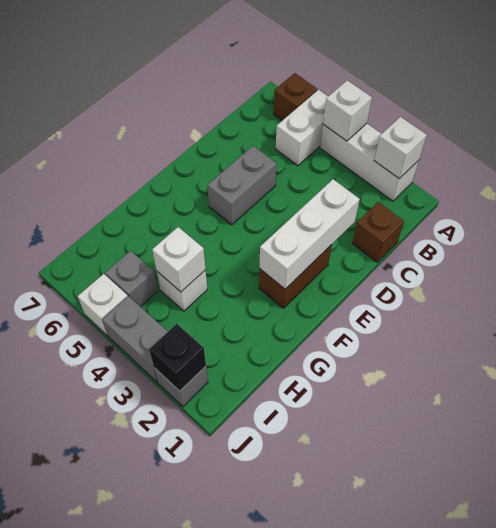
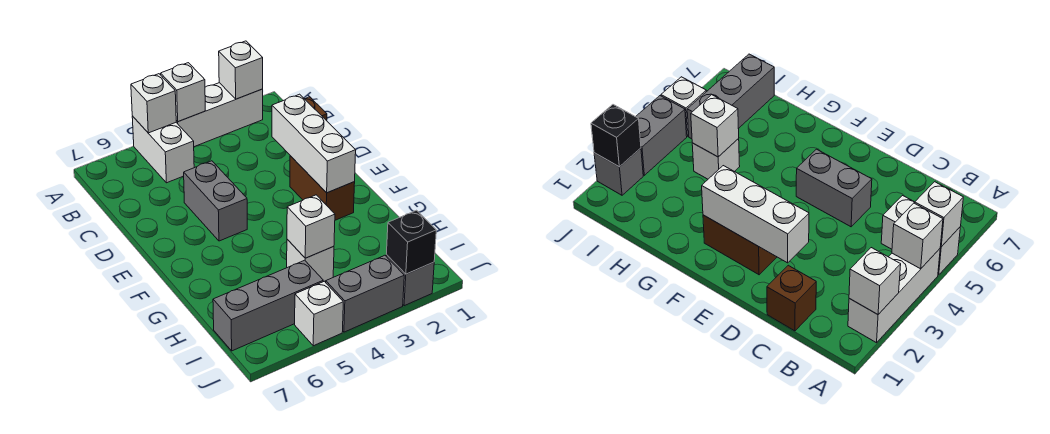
none -> white brick A5 level 2
brown brick A6 level 1 -> none
grey brick I5 level 1 -> grey brick I5:I7 level 1

